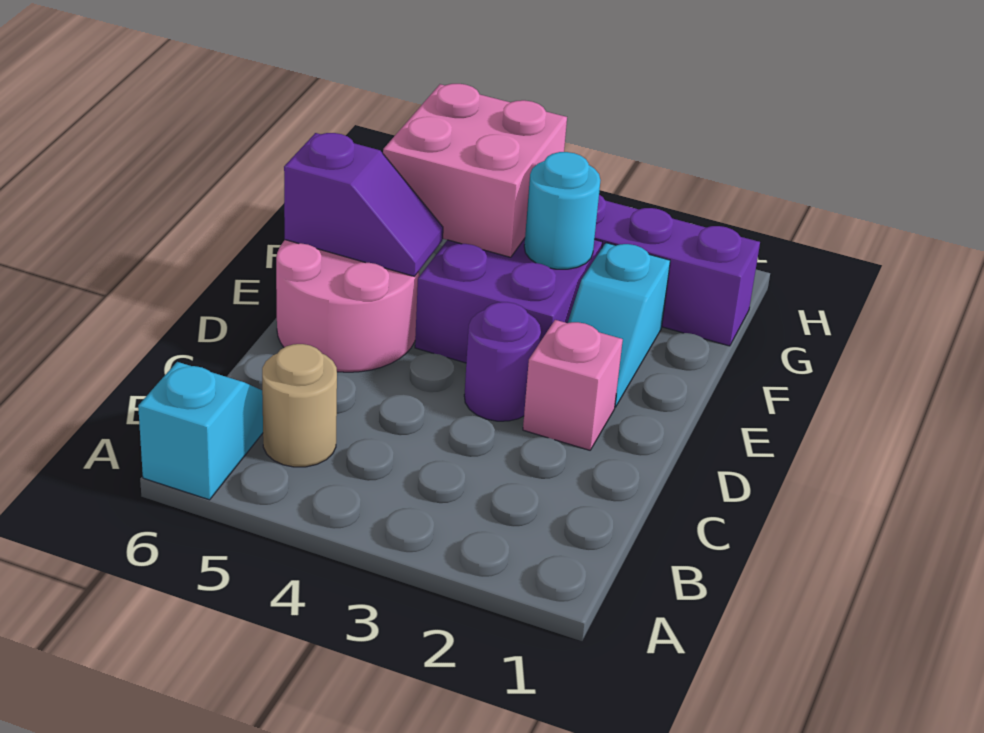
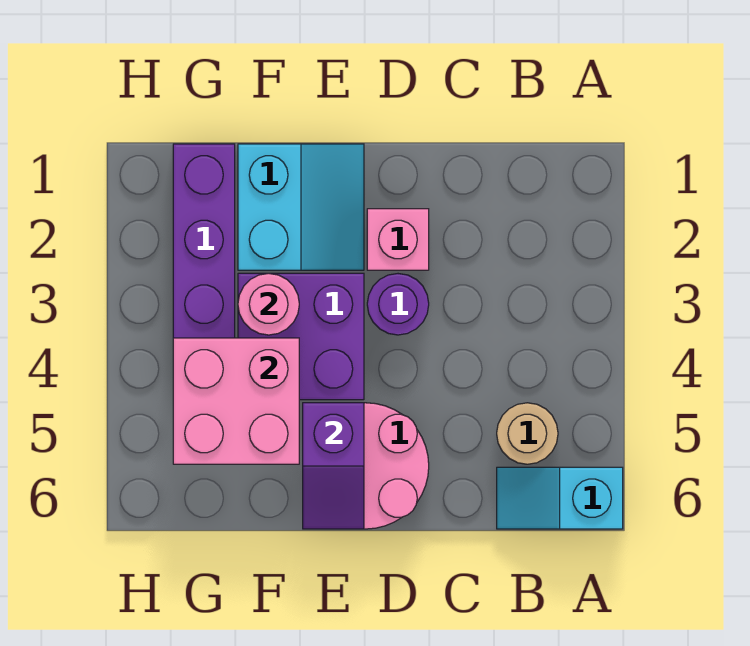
cyan slope E2:F2 level 1 top F -> cyan slope E1:F2 level 1 top F
purple slope E5:E6 level 2 top 6 -> purple slope E5:E6 level 2 top 5
cyan round brick F3 level 2 -> pink round brick F3 level 2

